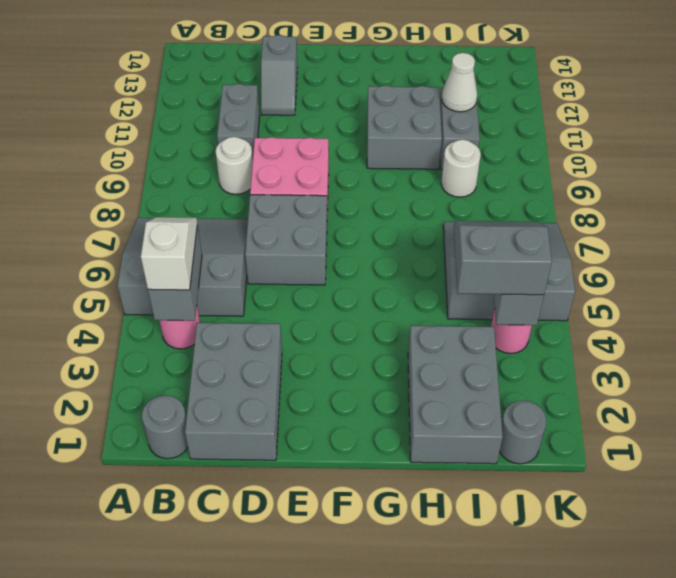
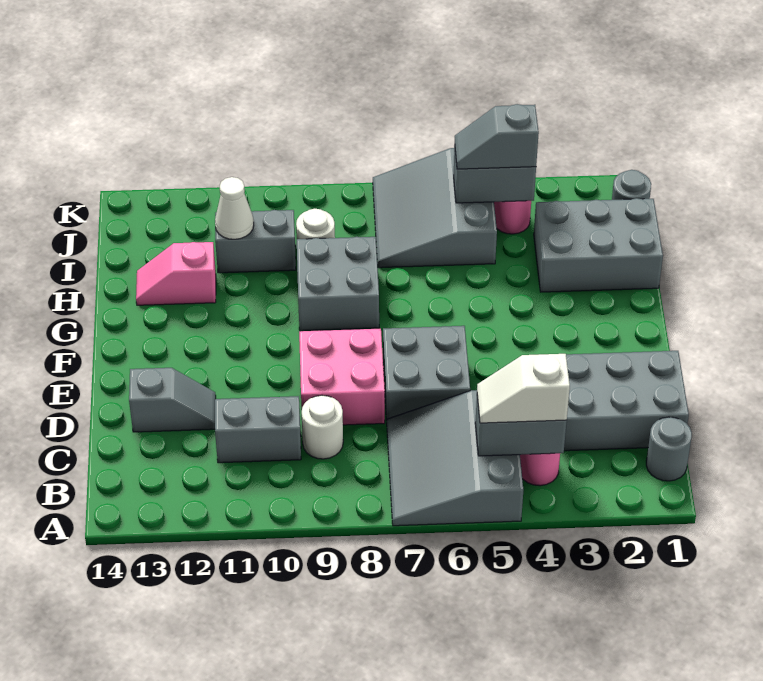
grey brick G10:H11 level 1 -> grey brick G8:H9 level 1
none -> pink slope H12:H13 level 1 top 12
grey slope I4:J5 level 3 top 4 -> grey slope J4:J5 level 3 top 4

